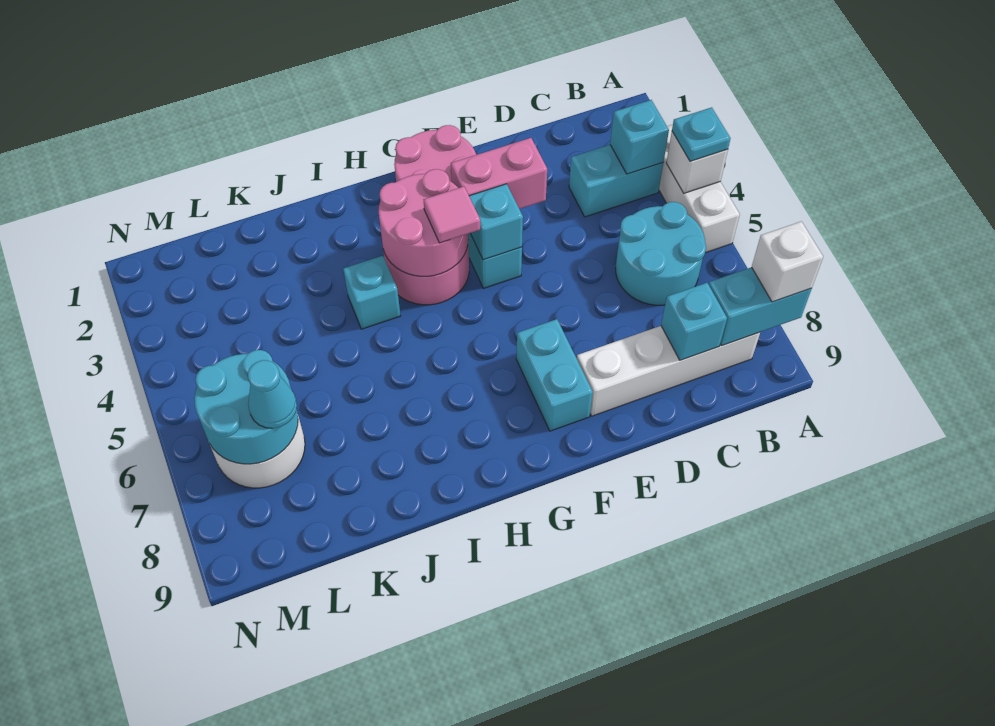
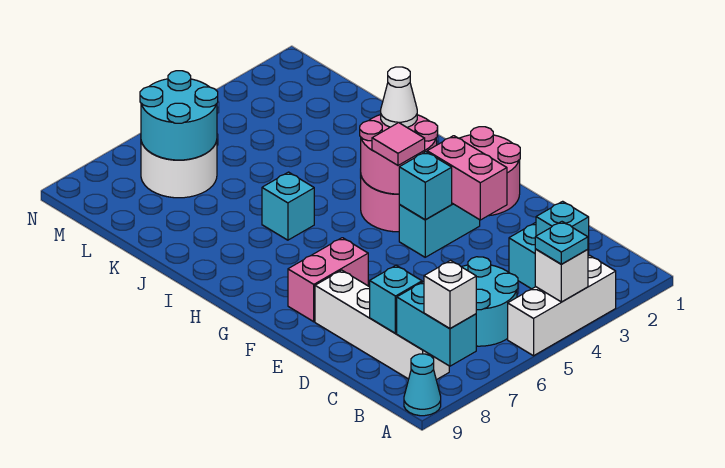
cyan brick F7:F8 level 1 -> pink brick F7:F8 level 1
none -> white cone H3 level 3
cyan brick I4 level 1 -> cyan brick I6 level 1
cyan cone L7 level 3 -> cyan cone A9 level 1

